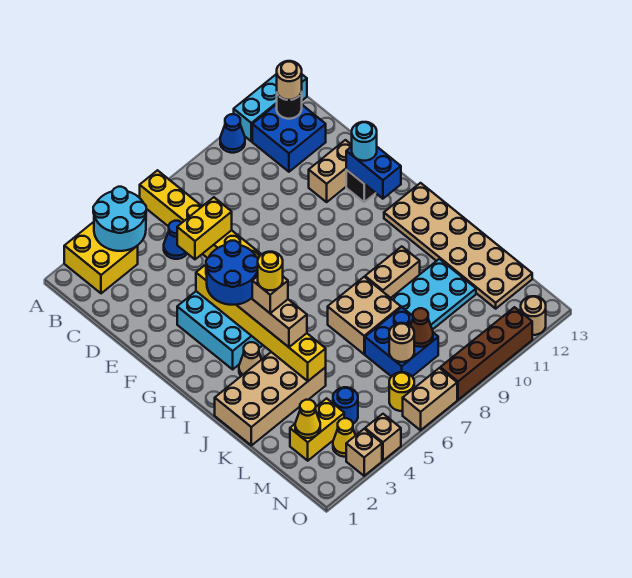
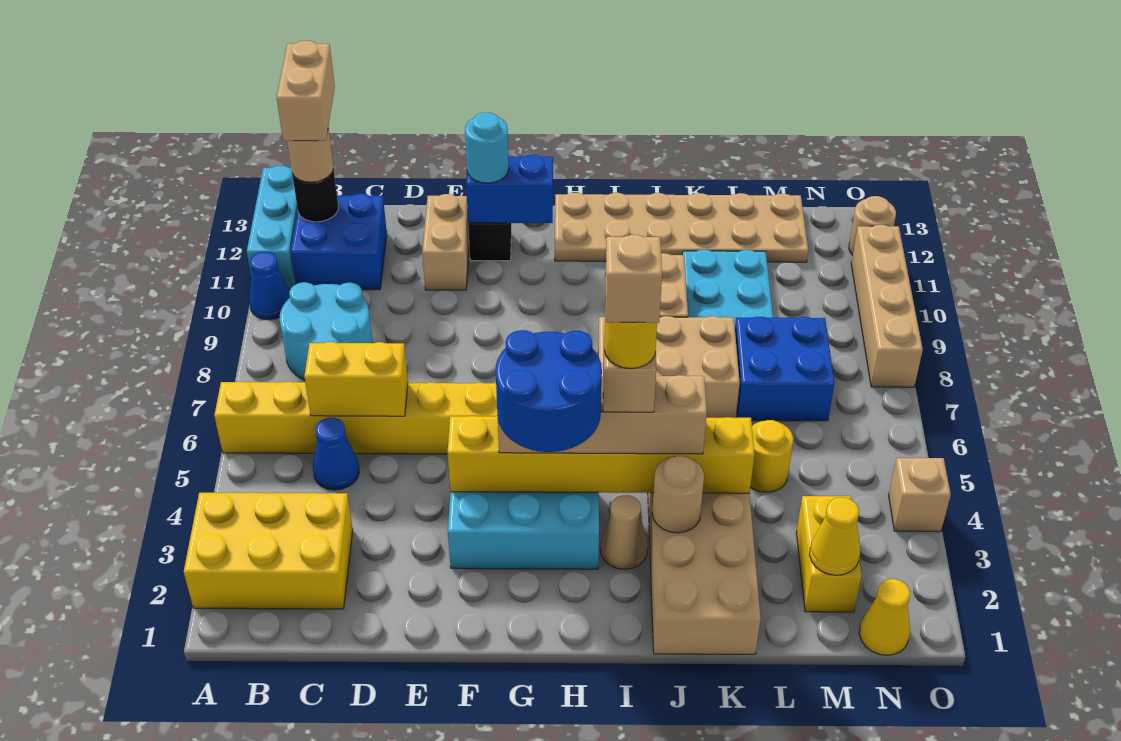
yellow brick A2:B3 level 1 -> yellow brick A2:C3 level 1
cyan round brick A3:B4 level 2 -> cyan round brick B8:C9 level 1
yellow brick D5:D6 level 2 -> yellow brick C6:D6 level 2
tan brick J7:K8 level 1 -> tan brick I7:K8 level 1
blue round brick M4 level 1 -> none
tan round brick M7 level 2 -> tan round brick J3 level 2
brown cone M8 level 2 -> none
yellow cone N3 level 1 -> yellow cone N1 level 1
yellow round brick N6 level 1 -> yellow round brick L5 level 1
tan brick O3 level 1 -> tan brick I4 level 6
tan brick O6:O7 level 1 -> tan brick B12:B13 level 4
brown brick O8:O11 level 1 -> tan brick O8:O11 level 1

